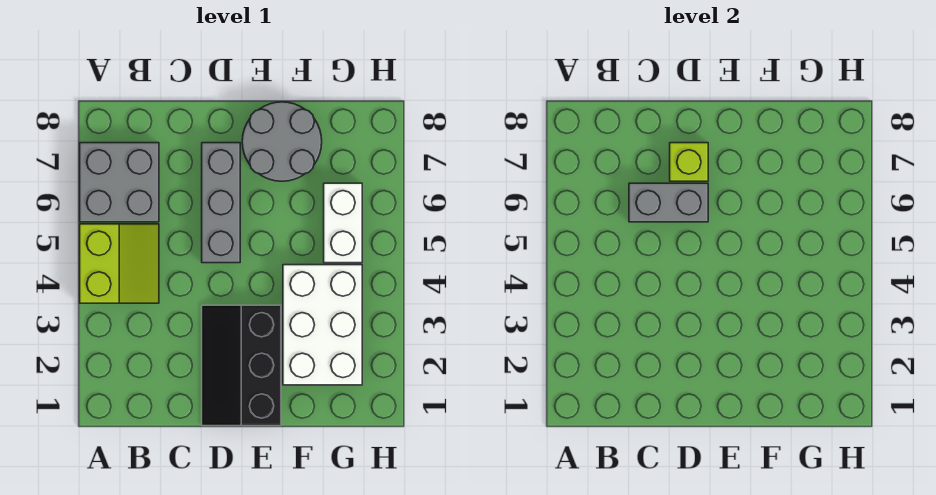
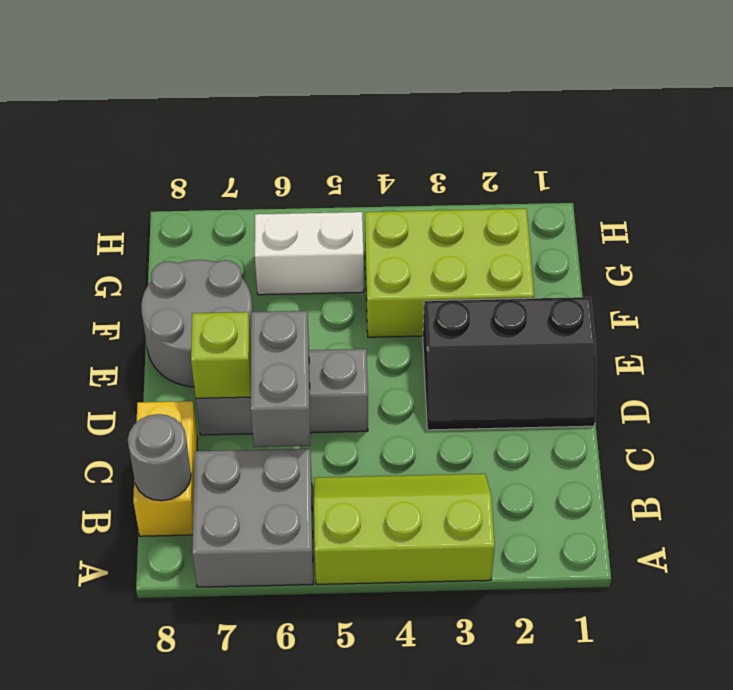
lime slope A4:B5 level 1 top A -> lime slope A3:B5 level 1 top A
none -> yellow brick B8:C8 level 1
none -> grey round brick B8 level 2
white brick F2:G4 level 1 -> lime brick F2:G4 level 1

